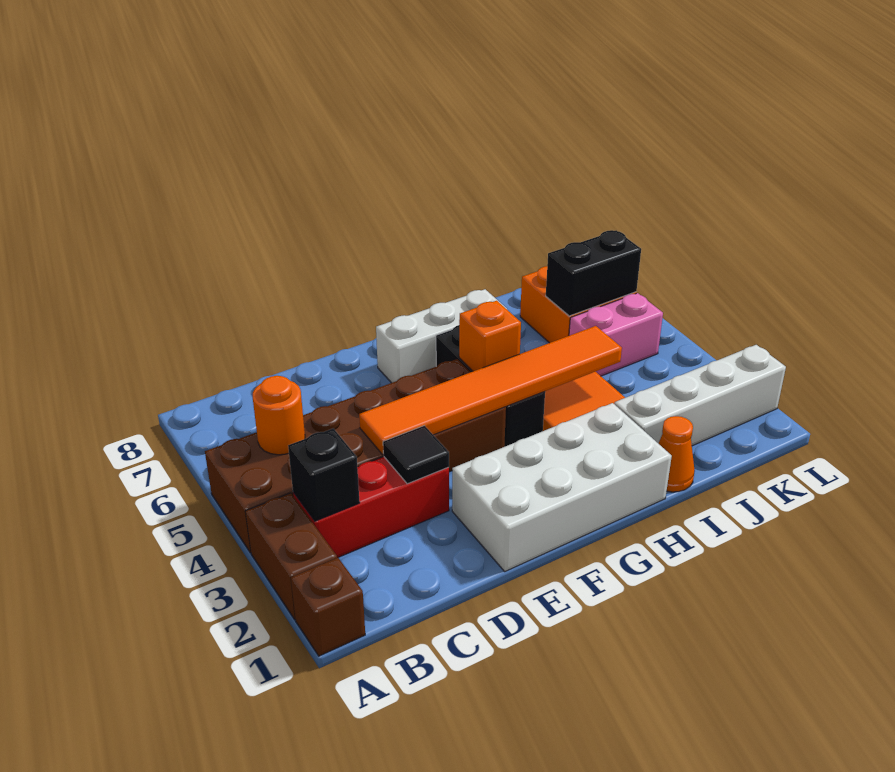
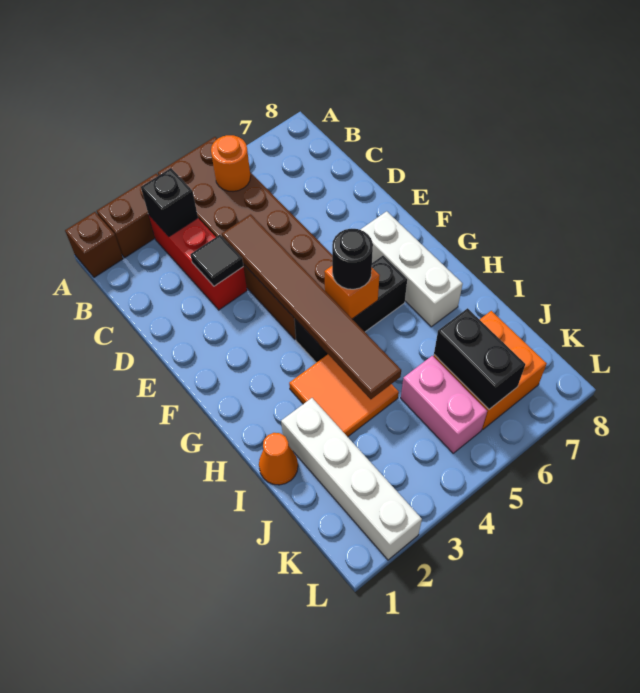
orange tile D4:I4 level 2 -> brown tile D4:I4 level 2
white brick E1:H2 level 1 -> none
none -> black round brick G5 level 3

